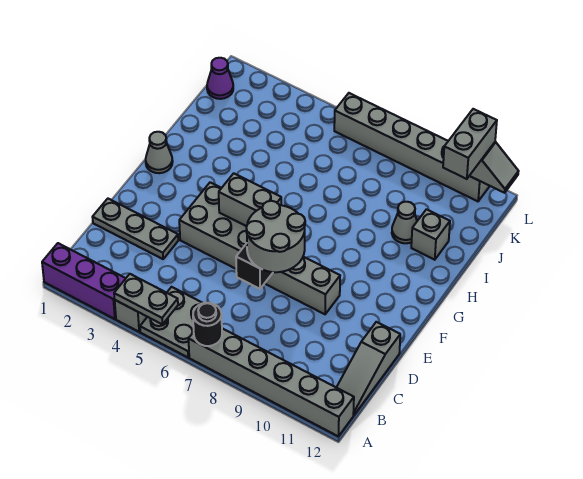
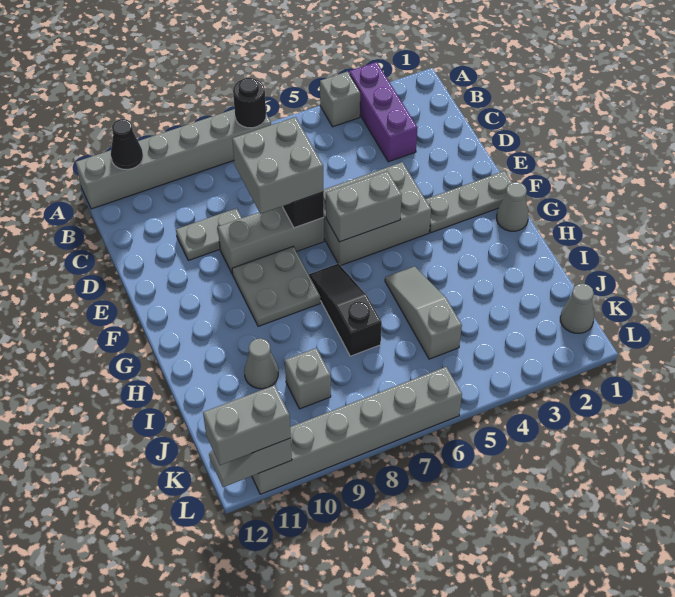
purple brick A1:A3 level 1 -> purple brick A3:C3 level 1
grey plate A4:A5 level 2 -> grey plate D9:D10 level 1
grey plate A5:B6 level 1 -> grey plate F8:G9 level 1
none -> black cone A11 level 2
grey slope B12:D12 level 1 top D -> grey slope H5:J5 level 1 top J
grey plate D1:D3 level 1 -> grey plate F1:F3 level 1
grey round brick D7:E8 level 3 -> grey brick D7:E8 level 3
none -> black slope G7:I7 level 1 top I
grey brick I11 level 1 -> grey brick J9 level 1
purple cone K1 level 1 -> grey cone K1 level 1
grey brick K11:L11 level 3 -> grey brick L11:L12 level 3

